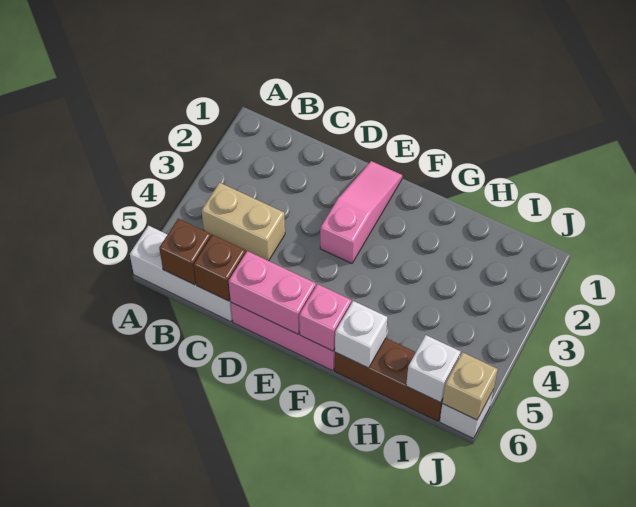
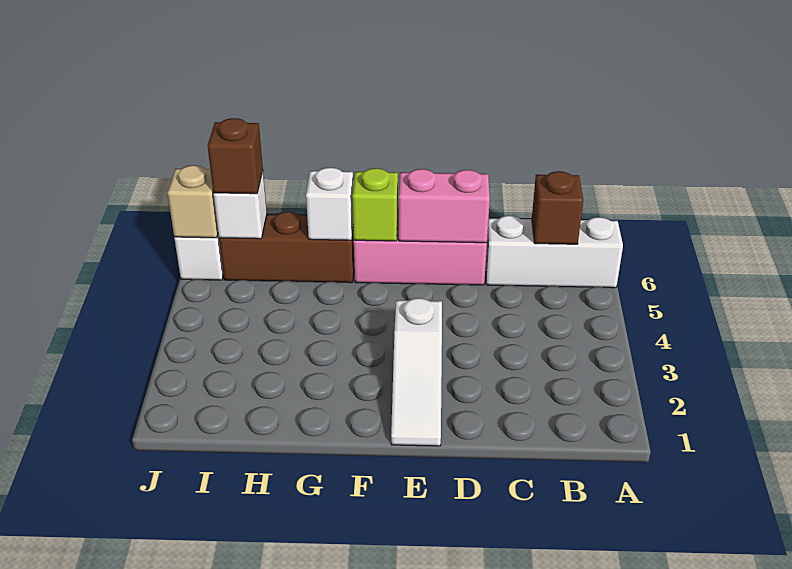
tan brick B4:C4 level 1 -> none
brown brick C6 level 2 -> brown brick I6 level 3
pink slope E1:E3 level 1 top 3 -> white slope E1:E3 level 1 top 3
pink brick F6 level 2 -> lime brick F6 level 2

